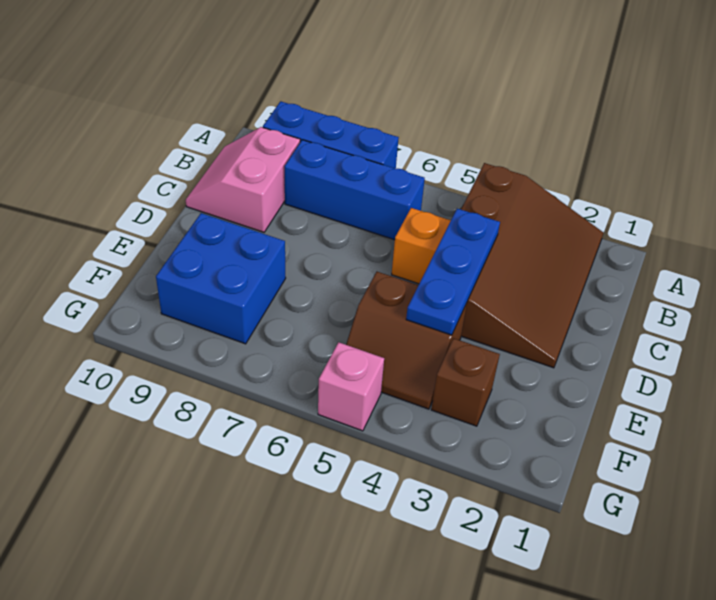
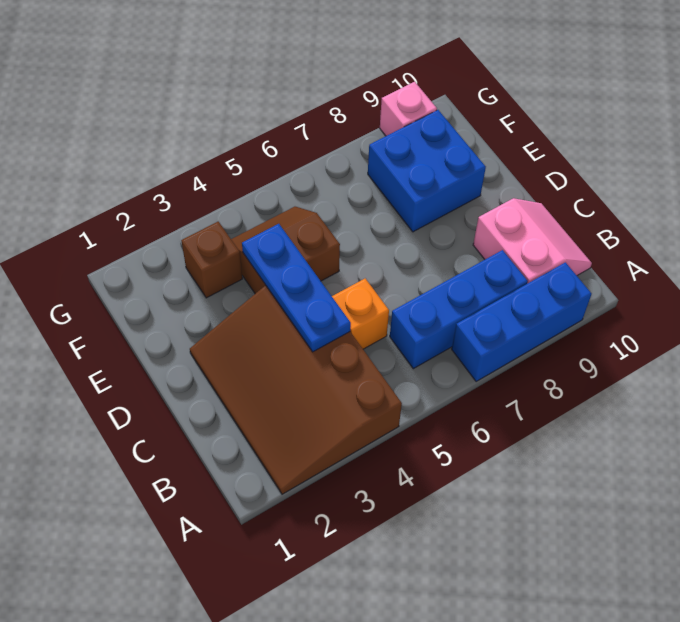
pink brick G5 level 1 -> pink brick G9 level 1

